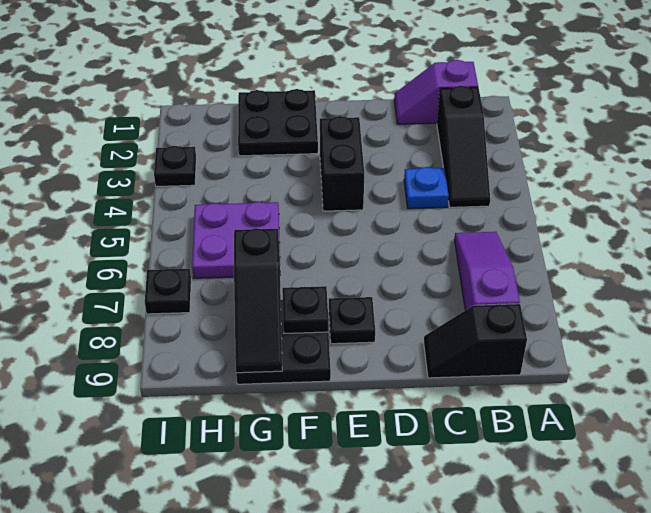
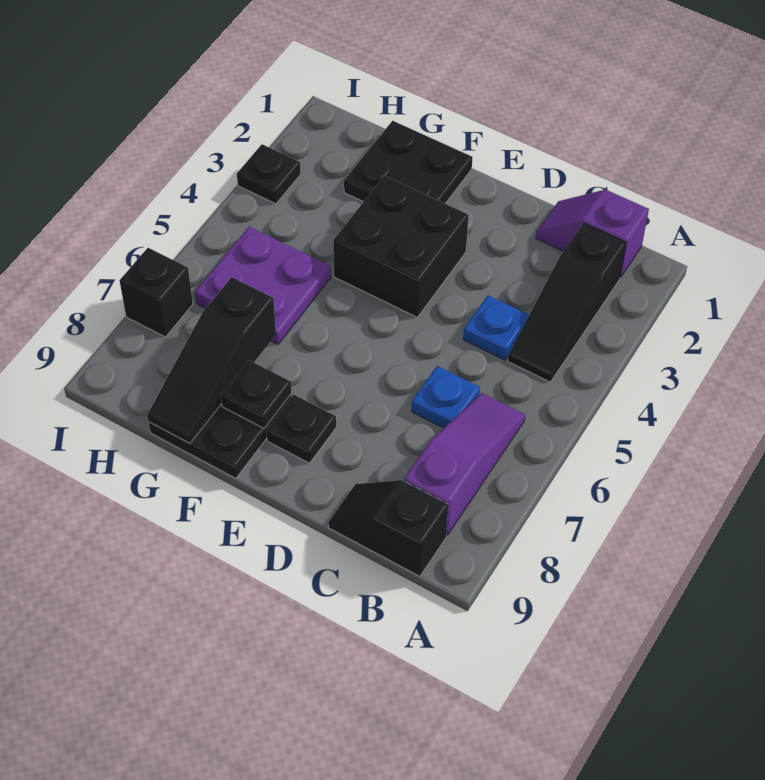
none -> blue plate C6 level 1
black brick E3:E4 level 1 -> black brick E3:F4 level 1
black plate I7 level 1 -> black brick I7 level 1

